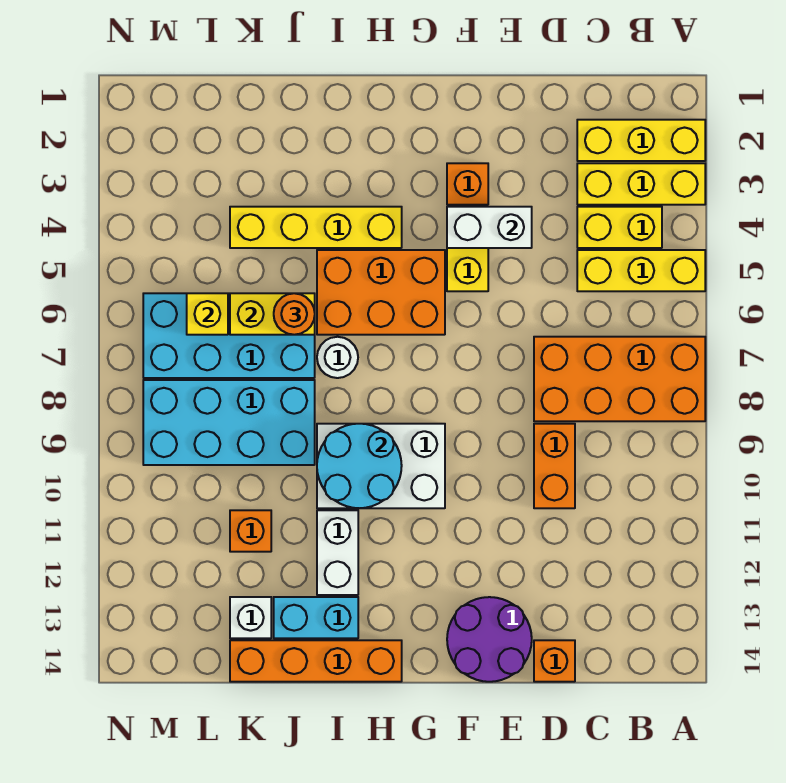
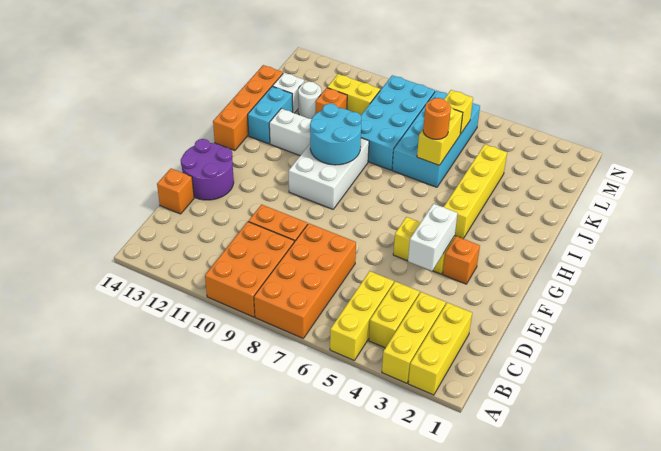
orange brick G5:I6 level 1 -> orange brick A9:C10 level 1
white round brick I7 level 1 -> white round brick K12 level 1
none -> yellow brick L10:L11 level 1

